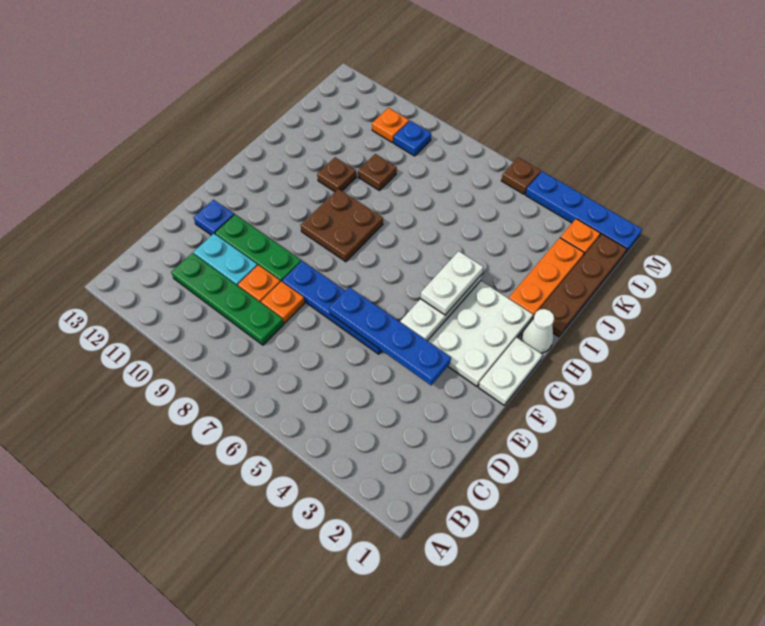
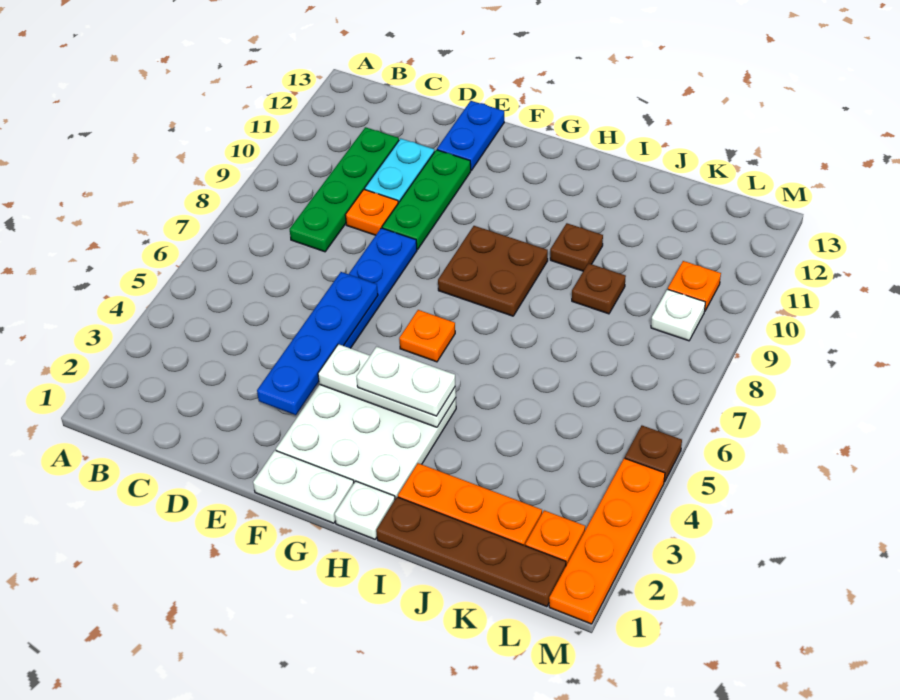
orange plate D8 level 1 -> orange plate G6 level 1
blue plate E12 level 1 -> blue plate E12:E13 level 1
white cone H1 level 1 -> white plate H1 level 1
blue plate L9 level 1 -> white plate L9 level 1
blue plate M1:M4 level 1 -> orange plate M1:M4 level 1

